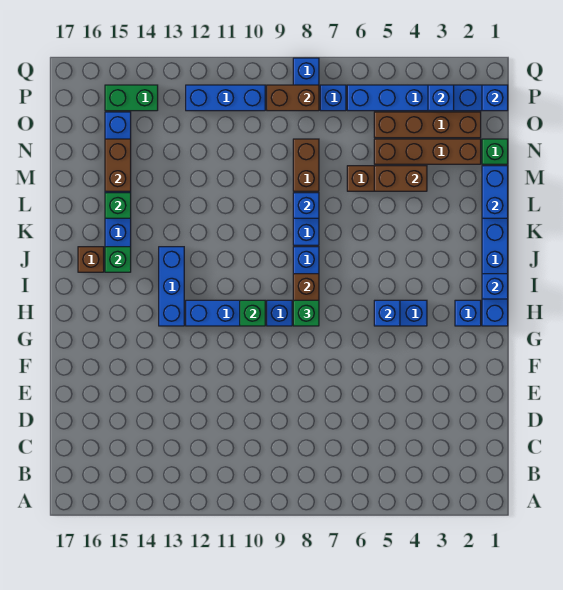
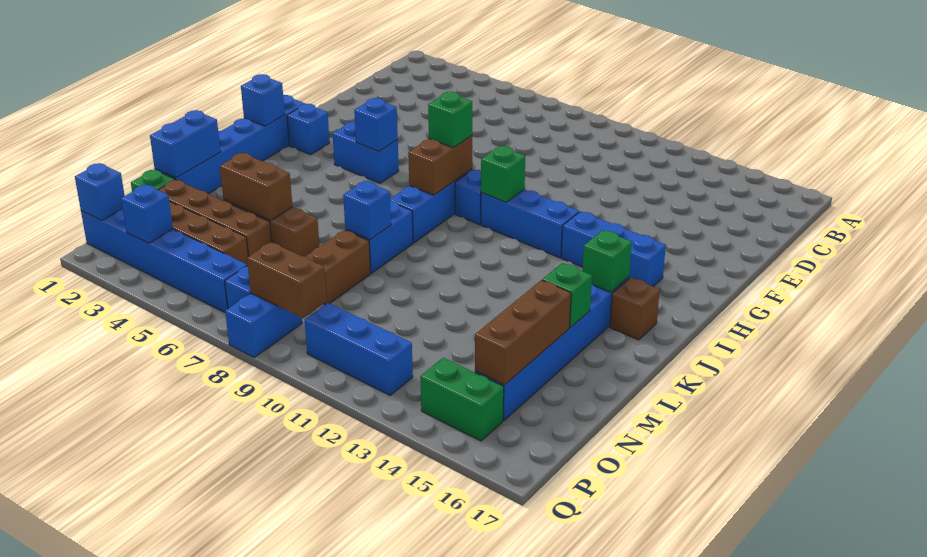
blue brick H13:J13 level 1 -> blue brick H13:H15 level 1
brown brick M15:N15 level 2 -> brown brick M15:O15 level 2

